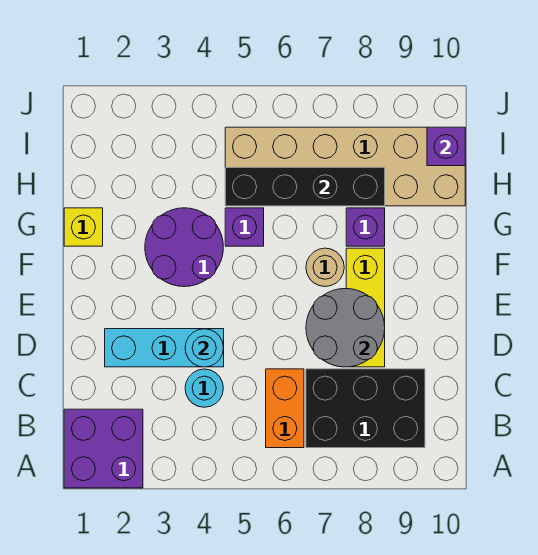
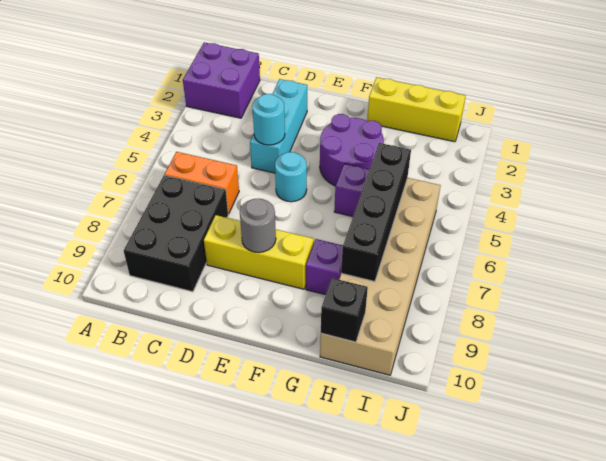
cyan round brick C4 level 1 -> cyan round brick E5 level 1
grey round brick D7:E8 level 2 -> grey round brick E8 level 2
tan round brick F7 level 1 -> none
yellow brick G1 level 1 -> yellow brick G1:I1 level 1
none -> black brick H10 level 2
purple brick I10 level 2 -> none

